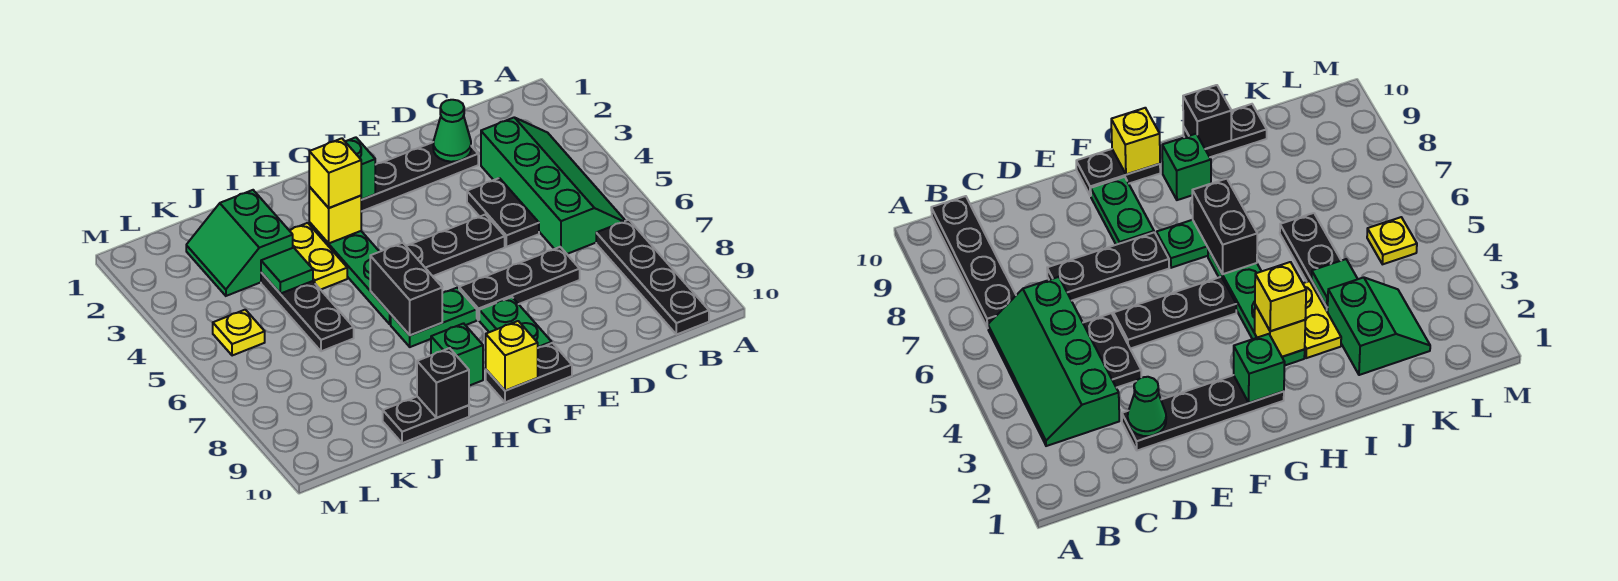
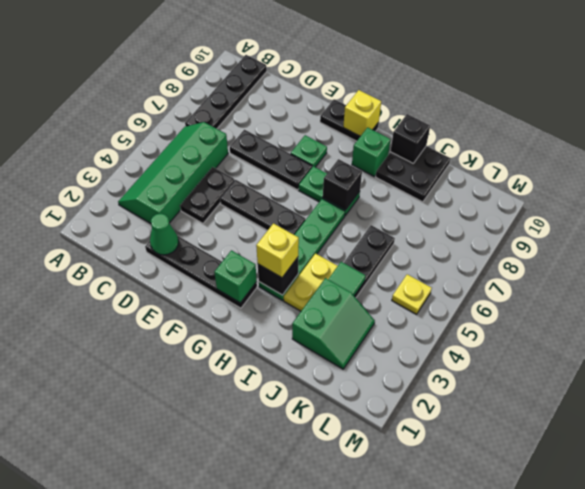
green plate F8:F9 level 1 -> green plate F8 level 1
yellow brick H3 level 2 -> black brick H3 level 2
black brick H6:H7 level 2 -> black brick H7 level 2
black plate I10:J10 level 1 -> black plate I9:J10 level 1

